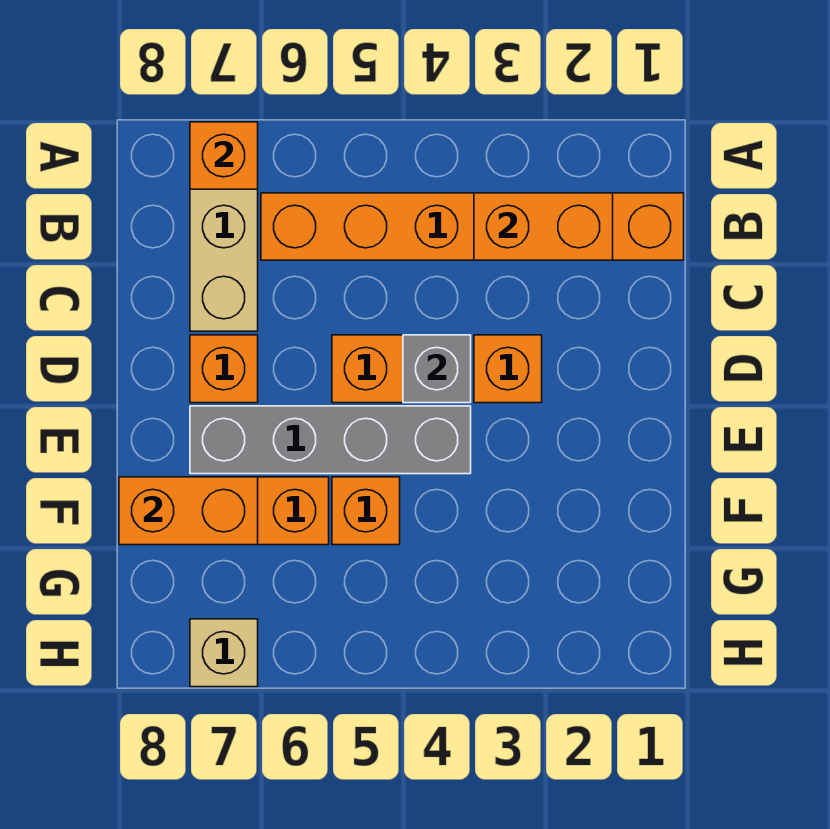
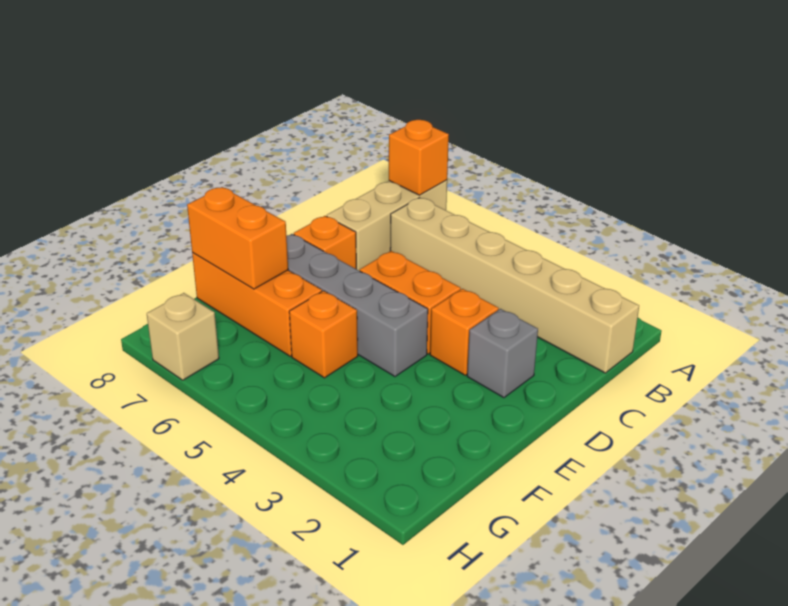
orange brick B1:B6 level 1 -> tan brick B1:B6 level 1
orange brick B2:B3 level 2 -> none
grey brick D4 level 2 -> grey brick D2 level 1

